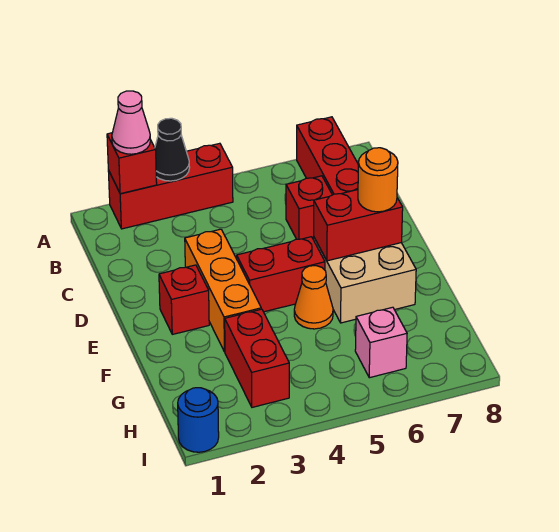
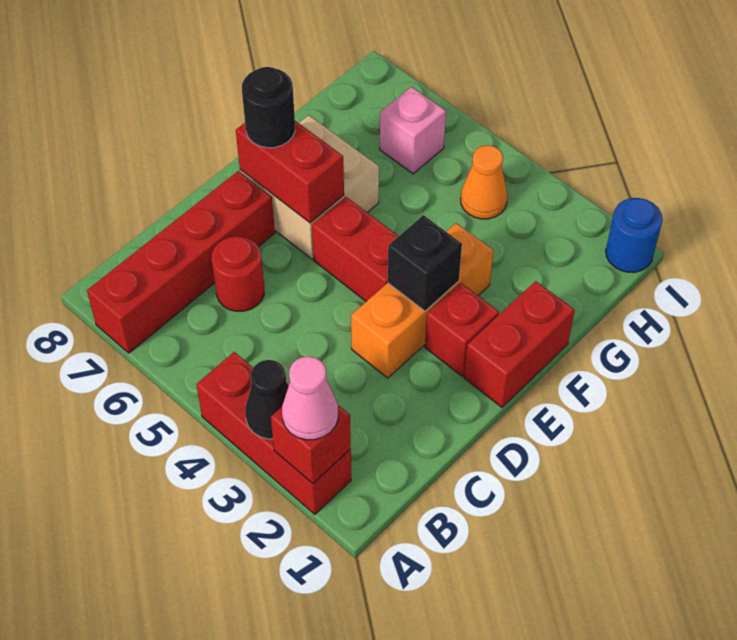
red brick C6 level 1 -> red round brick C6 level 1
none -> black brick E3 level 2
orange round brick E7 level 3 -> black round brick E7 level 3
orange cone F5 level 1 -> orange cone H4 level 1
red brick G3:H3 level 1 -> red brick E1:F1 level 1

